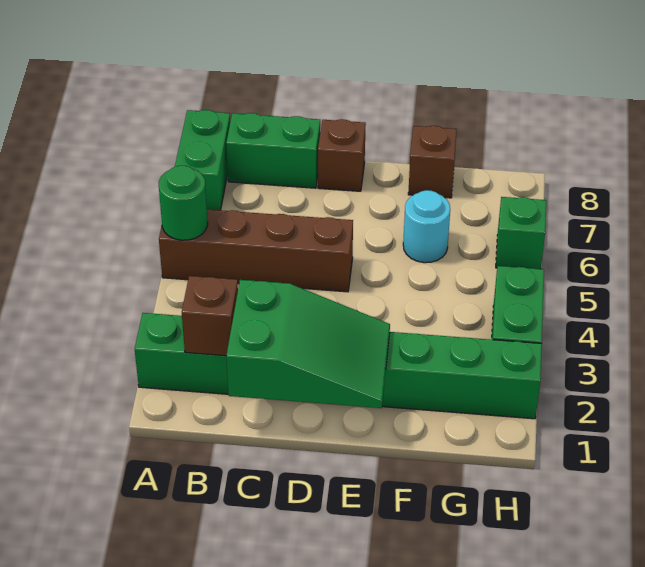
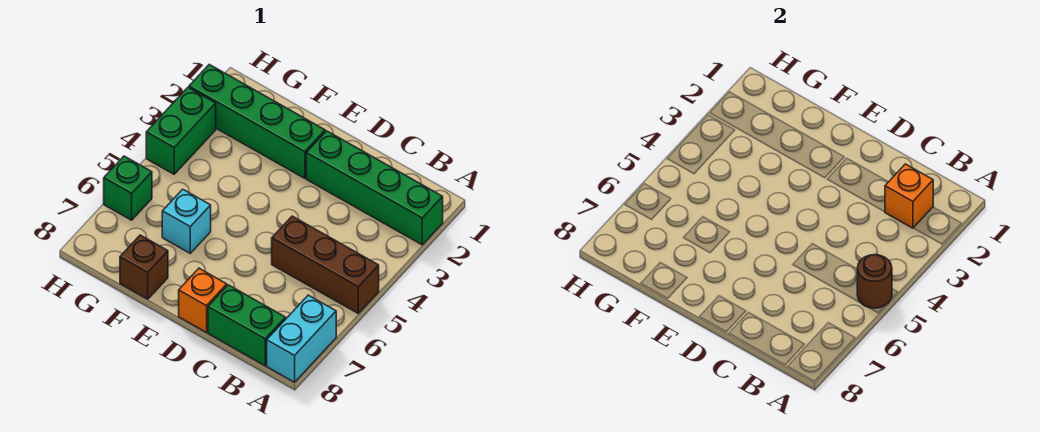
brown brick A5:D5 level 1 -> brown brick A5:C5 level 1
green round brick A5 level 2 -> brown round brick A5 level 2
green brick A7:A8 level 1 -> cyan brick A7:A8 level 1
brown brick B2 level 2 -> orange brick B2 level 2
green slope C1:E2 level 2 top C -> none
brown brick D8 level 1 -> orange brick D8 level 1
cyan round brick F6 level 1 -> cyan brick F6 level 1

